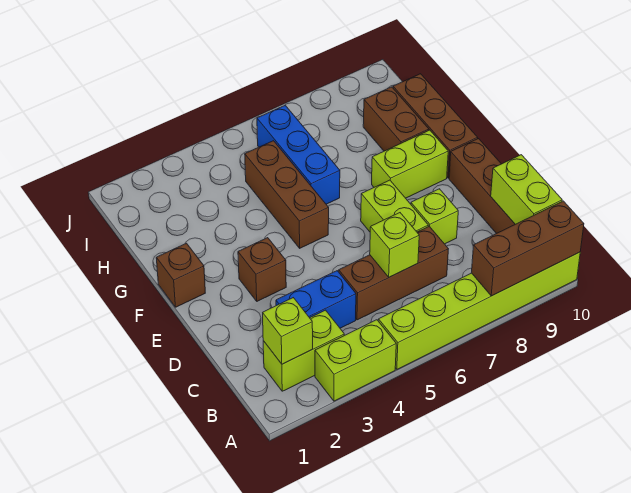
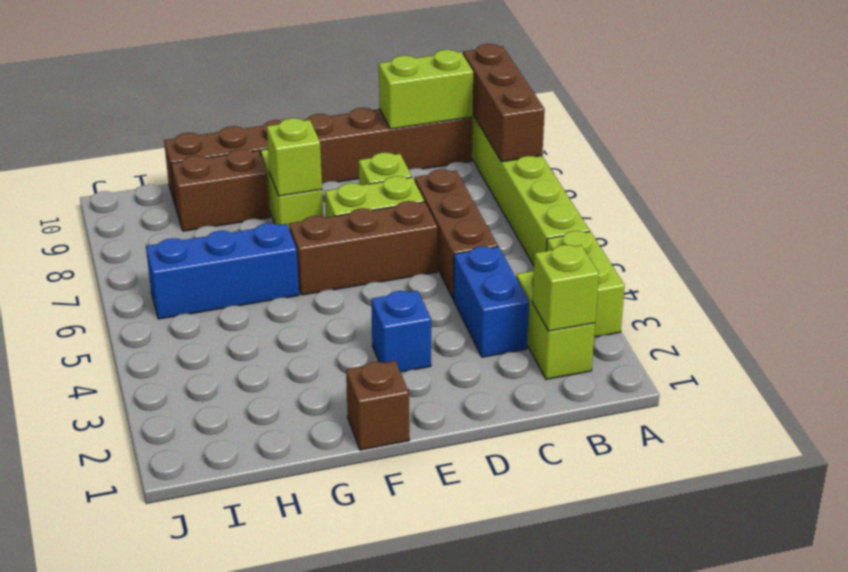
lime brick C6 level 2 -> lime brick F8 level 2
brown brick E3 level 1 -> blue brick E3 level 1
brown brick F5:H5 level 1 -> brown brick D6:F6 level 1

